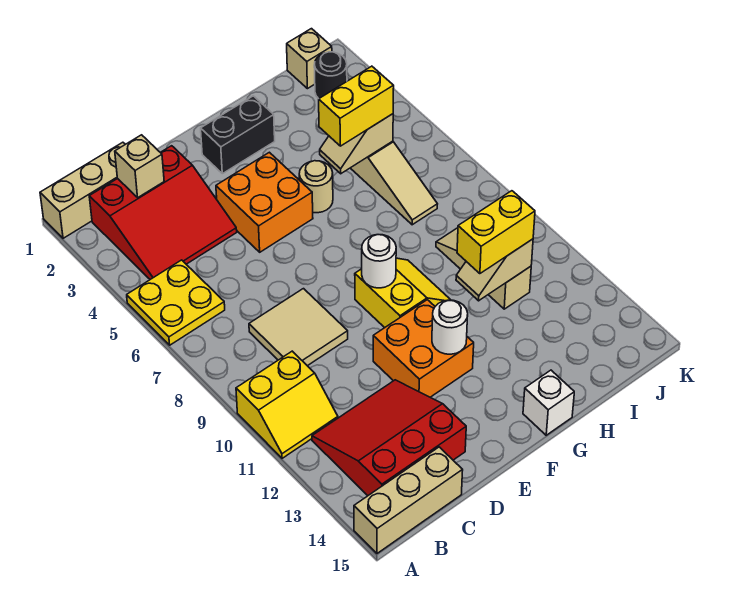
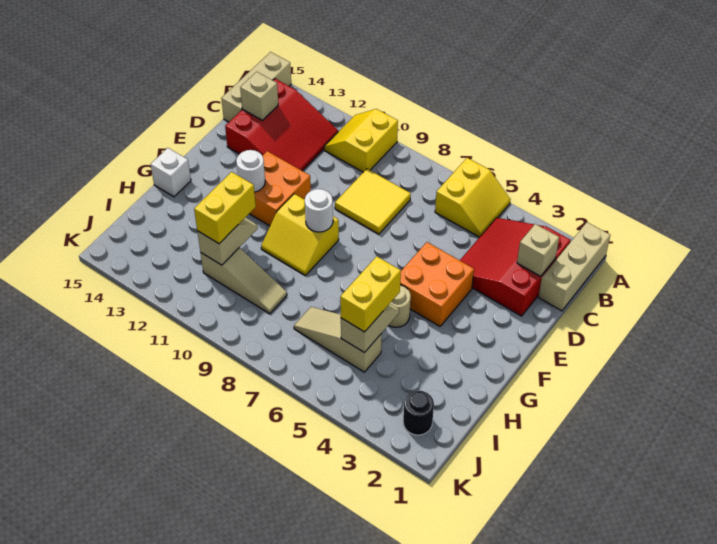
yellow plate A5:B6 level 1 -> yellow slope A5:B6 level 1 top 6
tan tile C8:D9 level 1 -> yellow tile C8:D9 level 1
black brick F2:G2 level 1 -> none
tan brick J1 level 1 -> tan brick C14 level 2

